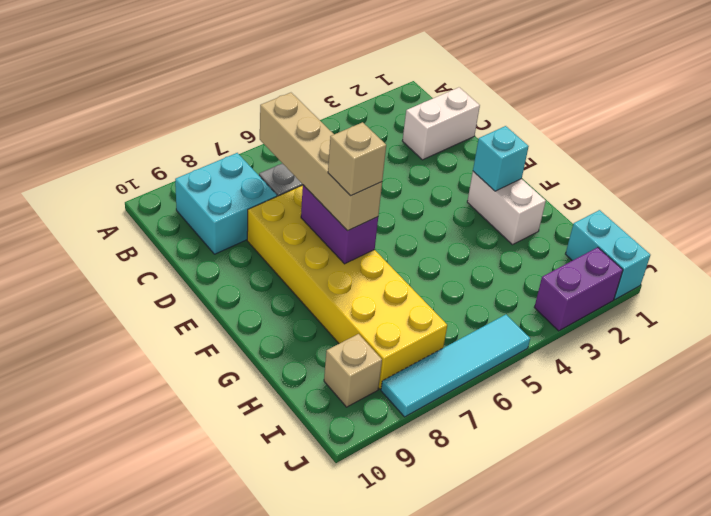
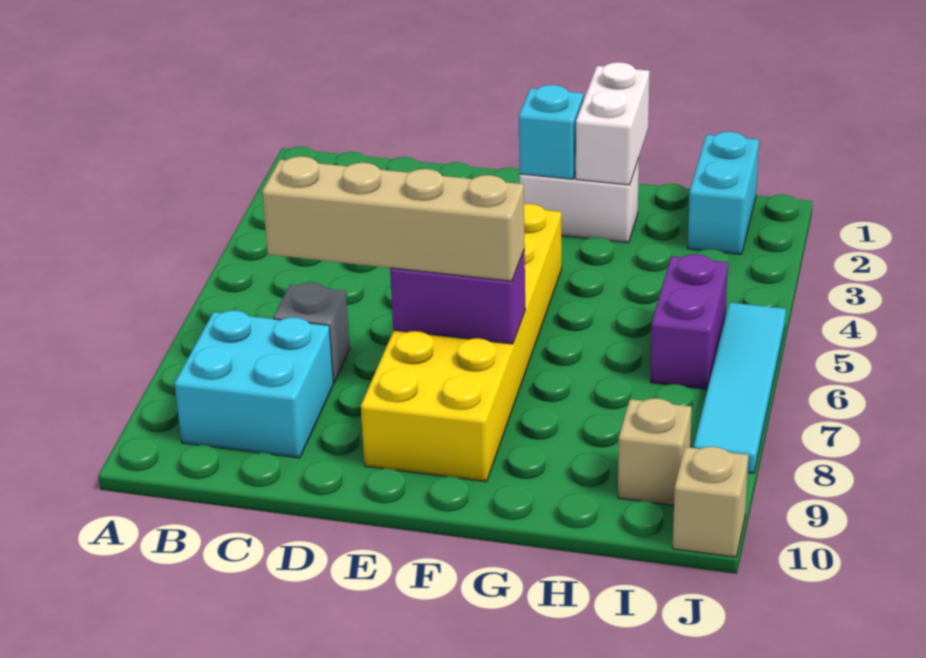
white brick C1:C2 level 1 -> white brick G1:G2 level 2
yellow brick D7:I8 level 1 -> yellow brick E4:F9 level 1
tan brick F7 level 4 -> tan brick J10 level 1
cyan brick I1:J1 level 1 -> cyan brick I1:I2 level 1
purple brick J2:J3 level 1 -> purple brick I5:I6 level 1

